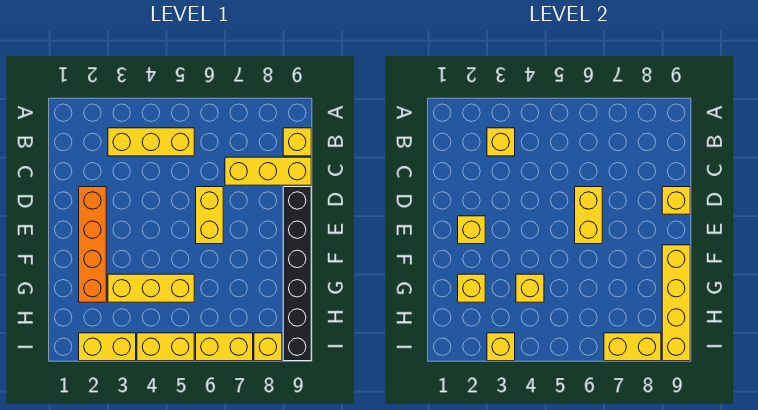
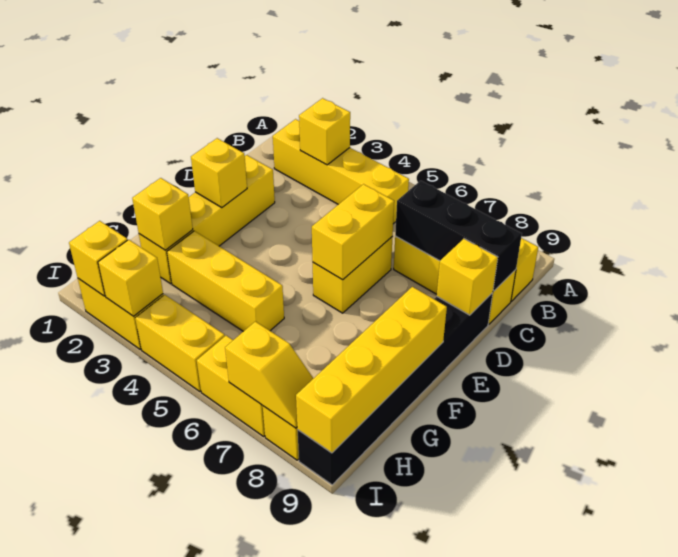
yellow brick B3:B5 level 1 -> yellow brick B2:B5 level 1
none -> black brick C7:C9 level 2
orange brick D2:G2 level 1 -> yellow brick D2:G2 level 1
yellow brick G4 level 2 -> yellow brick I2 level 2
yellow brick I7:I8 level 2 -> yellow slope I7:I8 level 2 top 7

